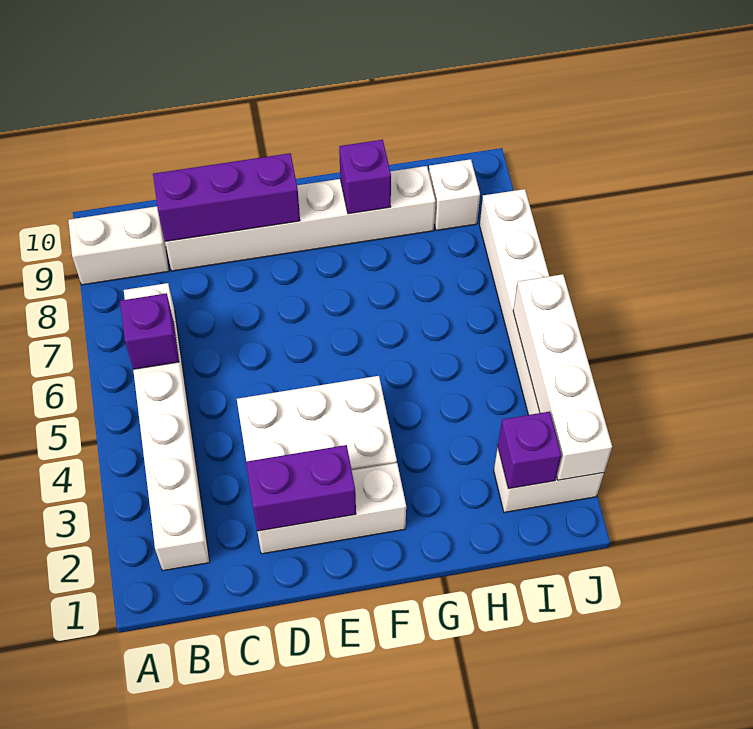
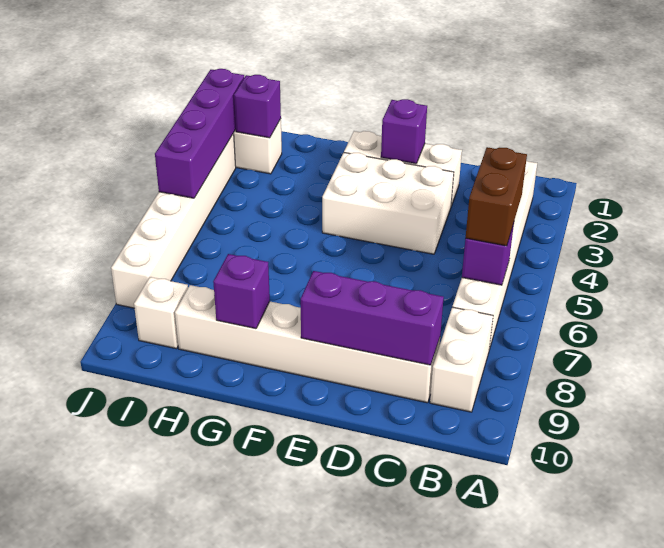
white brick A9:B9 level 1 -> white brick B8:B9 level 1
none -> brown brick B5:B6 level 3
purple brick D2:E2 level 2 -> purple brick E2 level 2
white brick J2:J5 level 2 -> purple brick J2:J5 level 2

